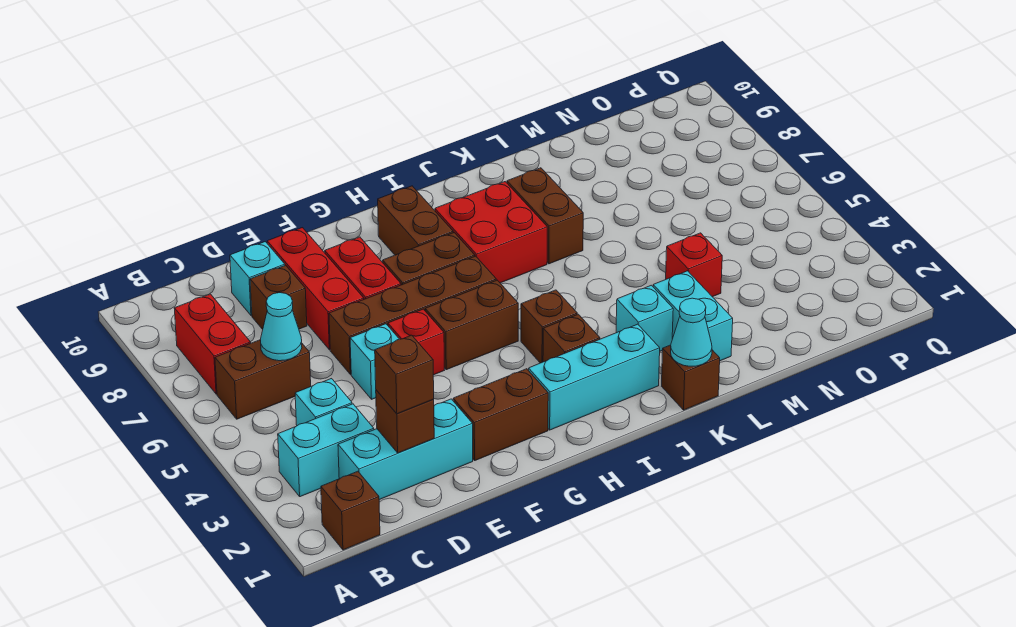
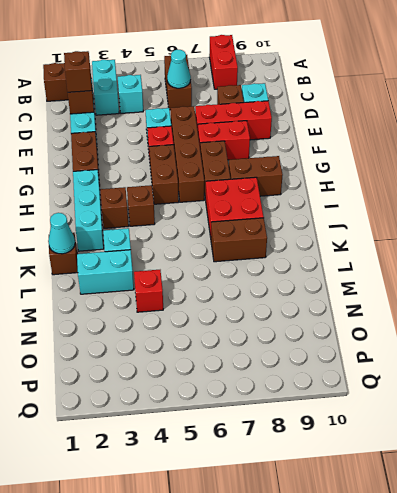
red brick B7:B8 level 1 -> red brick A8:B8 level 1

